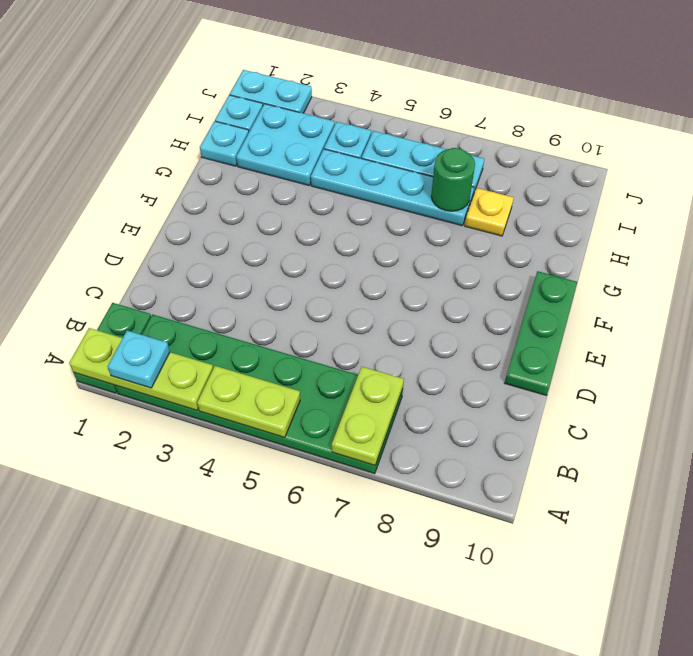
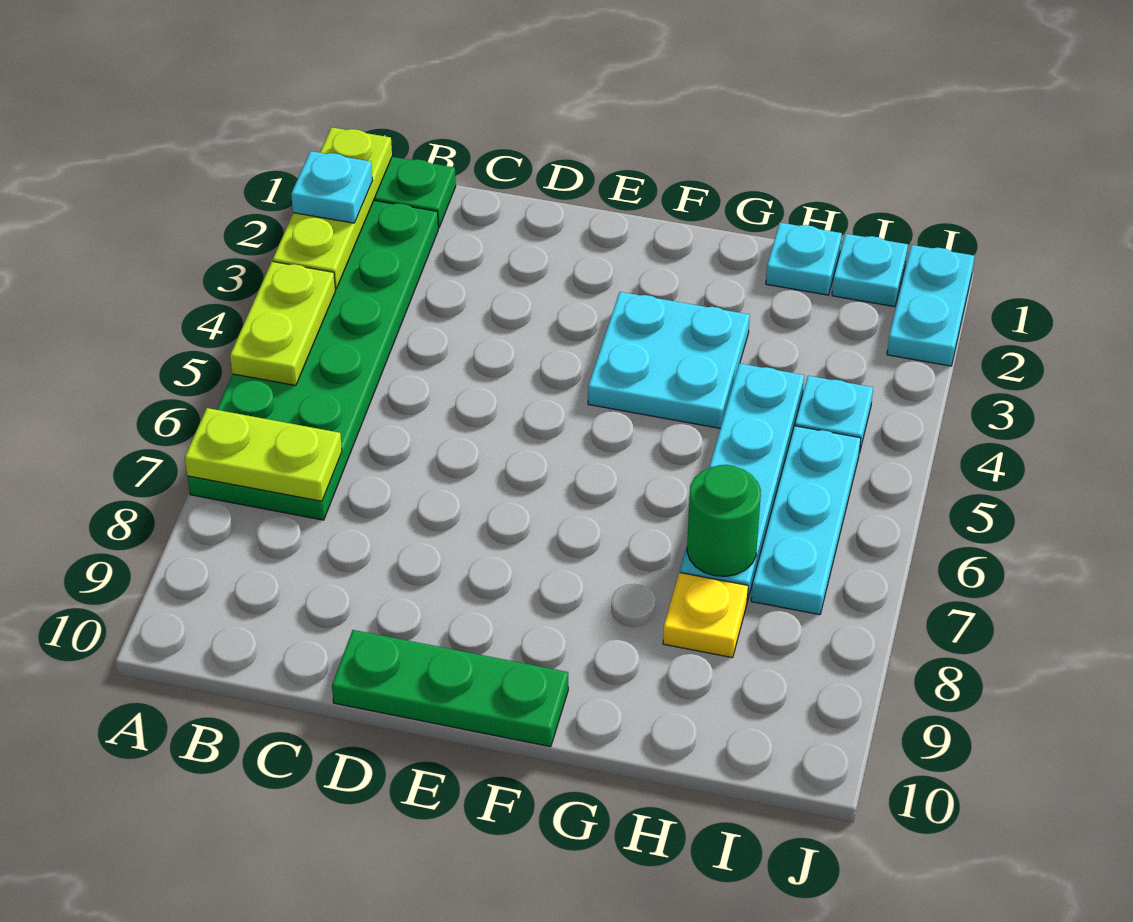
cyan plate H2:I3 level 1 -> cyan plate F3:G4 level 1

